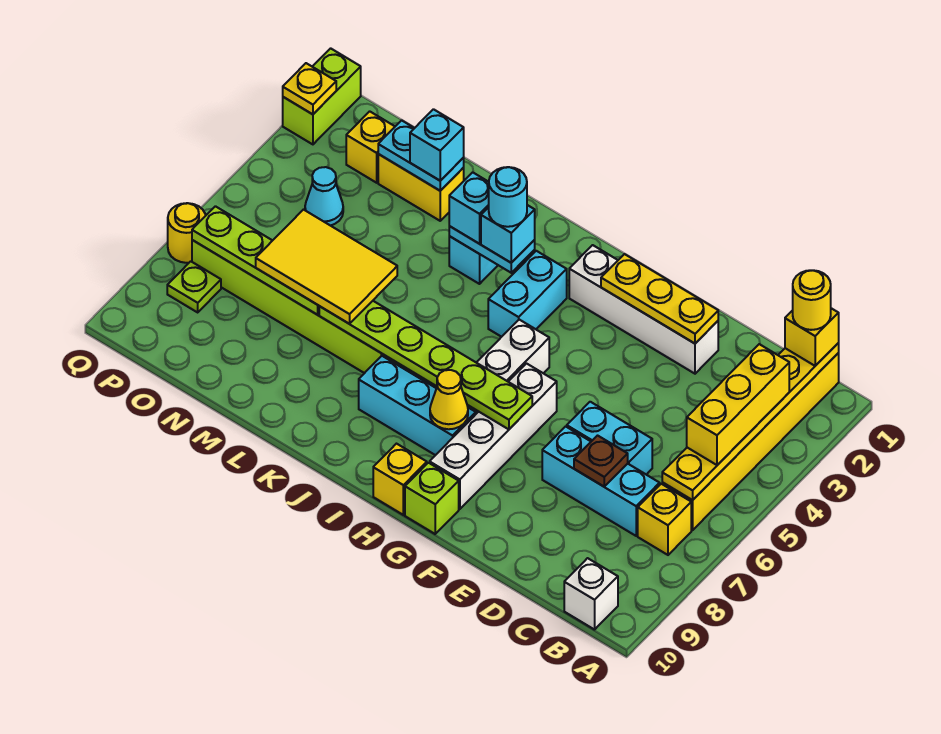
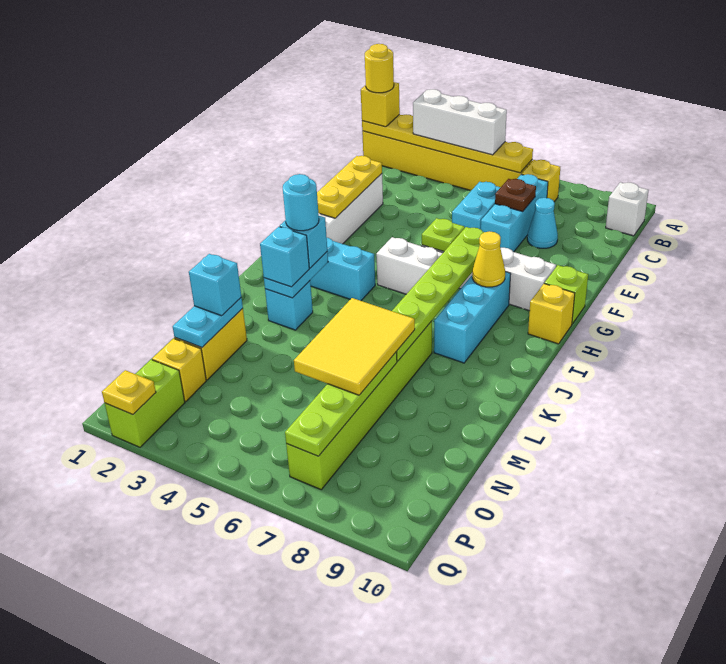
yellow brick B3:B5 level 3 -> white brick B3:B5 level 3
cyan cone O4 level 1 -> cyan cone D8 level 1
lime plate P8 level 1 -> lime plate G6 level 2
lime brick Q1:Q2 level 1 -> lime brick P2:Q2 level 1
yellow round brick Q7 level 1 -> none

